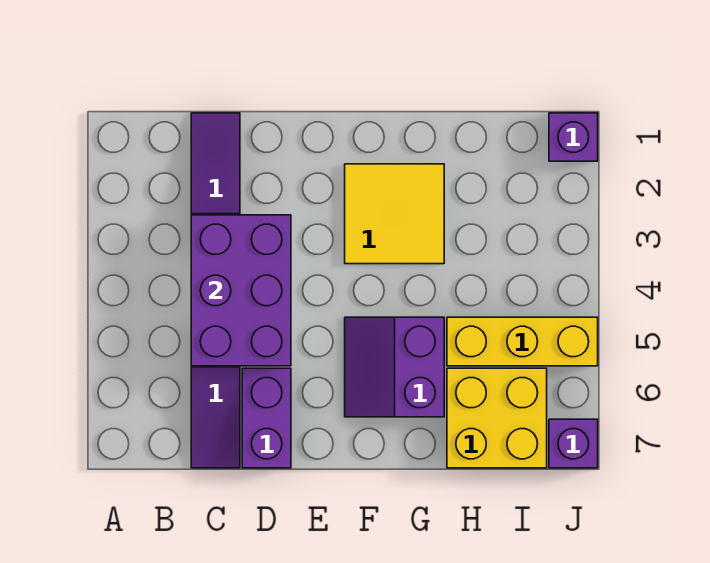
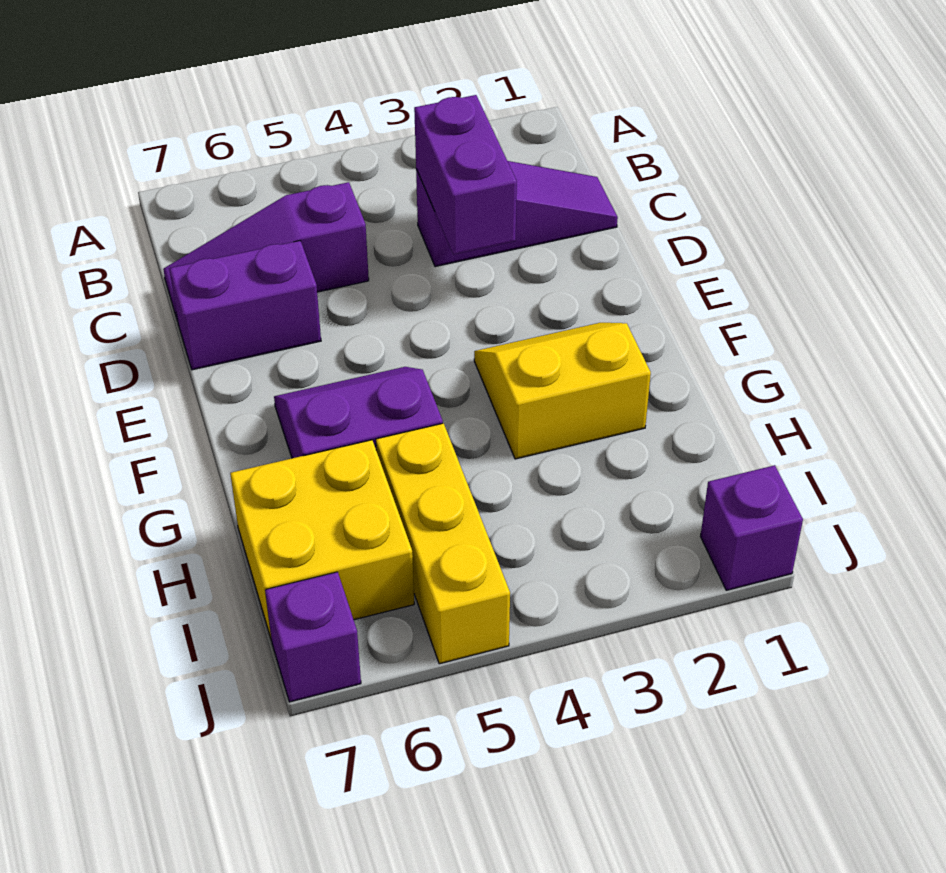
purple brick C3:D5 level 2 -> purple brick C3:D3 level 2
yellow tile F2:G3 level 1 -> yellow slope F2:G3 level 1 top G

